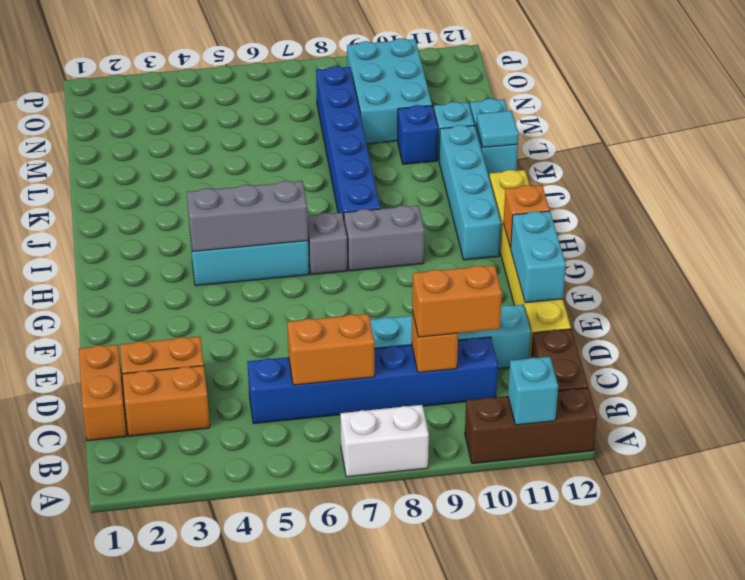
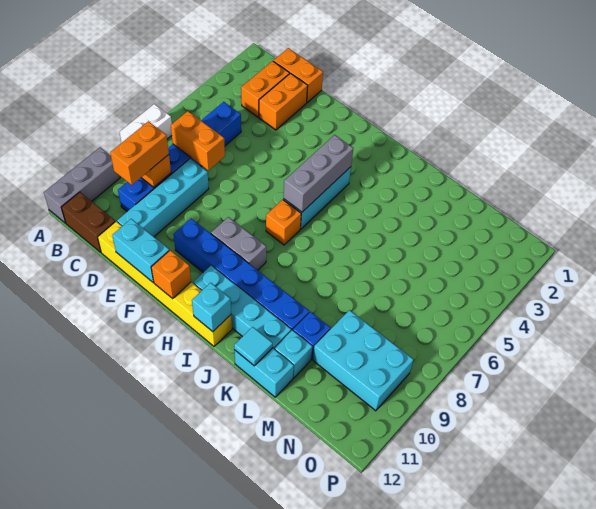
brown brick A10:A12 level 1 -> grey brick A10:A12 level 1
cyan brick A11 level 2 -> cyan brick I12 level 2
orange brick C6:C7 level 2 -> orange brick C7:D7 level 2
grey brick H7 level 1 -> orange brick H7 level 1
grey brick H8:H9 level 1 -> grey brick G9:H9 level 1
blue brick I8:N8 level 1 -> blue brick F10:K10 level 1

